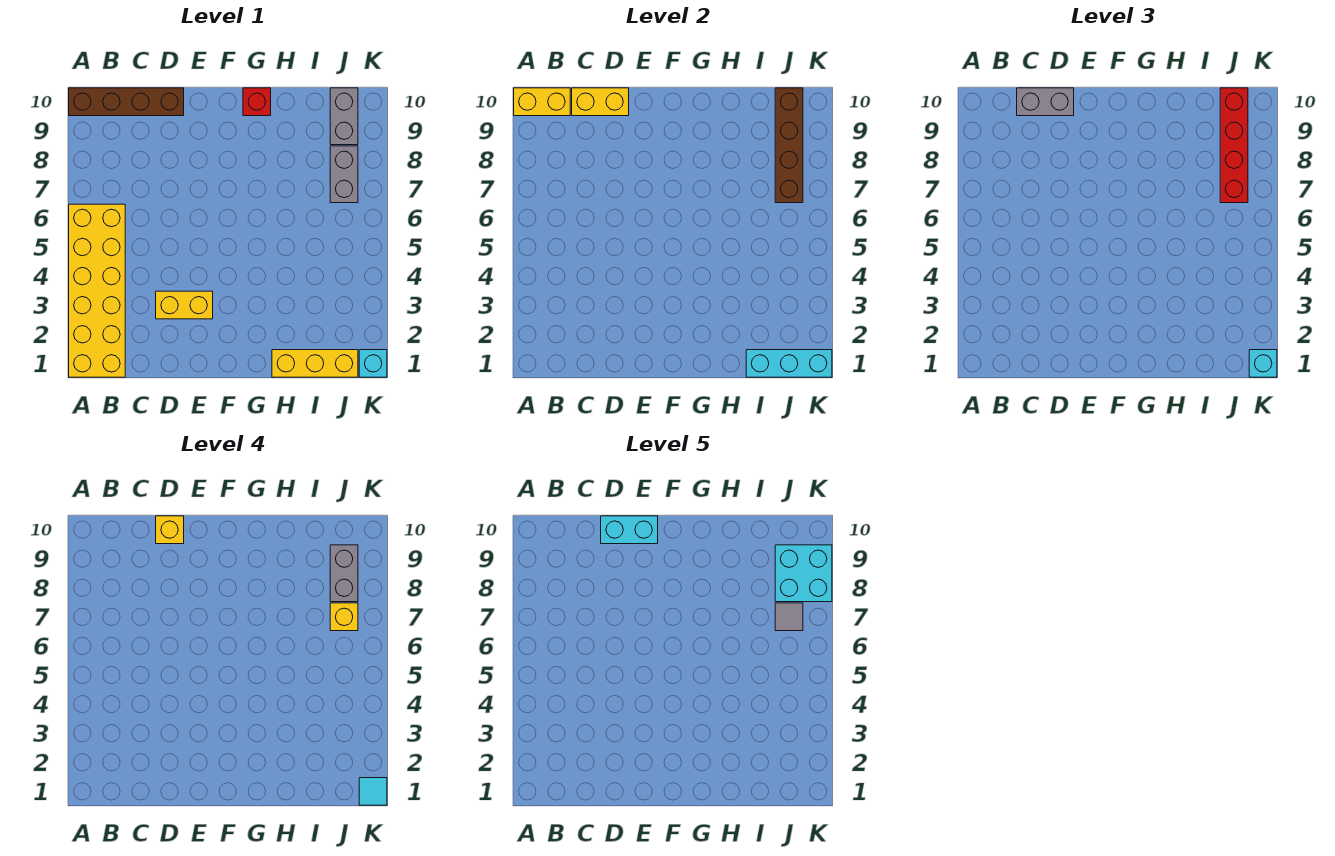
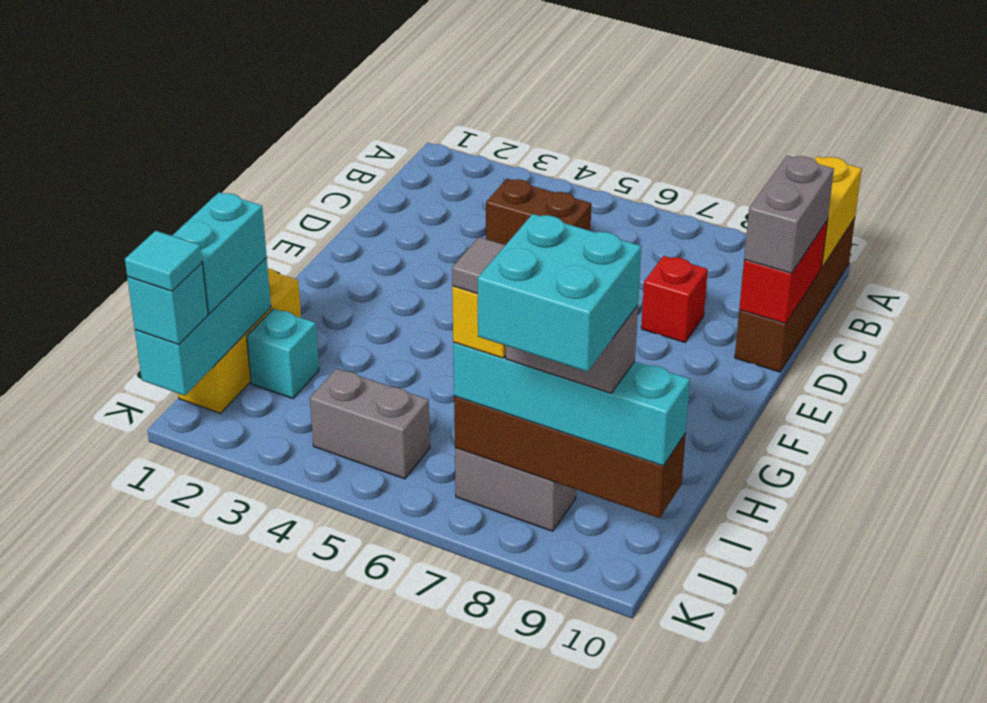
yellow brick A1:B6 level 1 -> none
none -> brown brick C4:C5 level 1
yellow brick C10:D10 level 2 -> red brick C10:D10 level 2
yellow brick D3:E3 level 1 -> none
yellow brick D10 level 4 -> none
cyan brick D10:E10 level 5 -> cyan brick I1:J1 level 3
red brick G10 level 1 -> red brick D8 level 1
red brick J7:J10 level 3 -> cyan brick J7:J10 level 3
grey brick J9:J10 level 1 -> grey brick J4:J5 level 1
cyan brick K1 level 1 -> cyan brick I2 level 1

